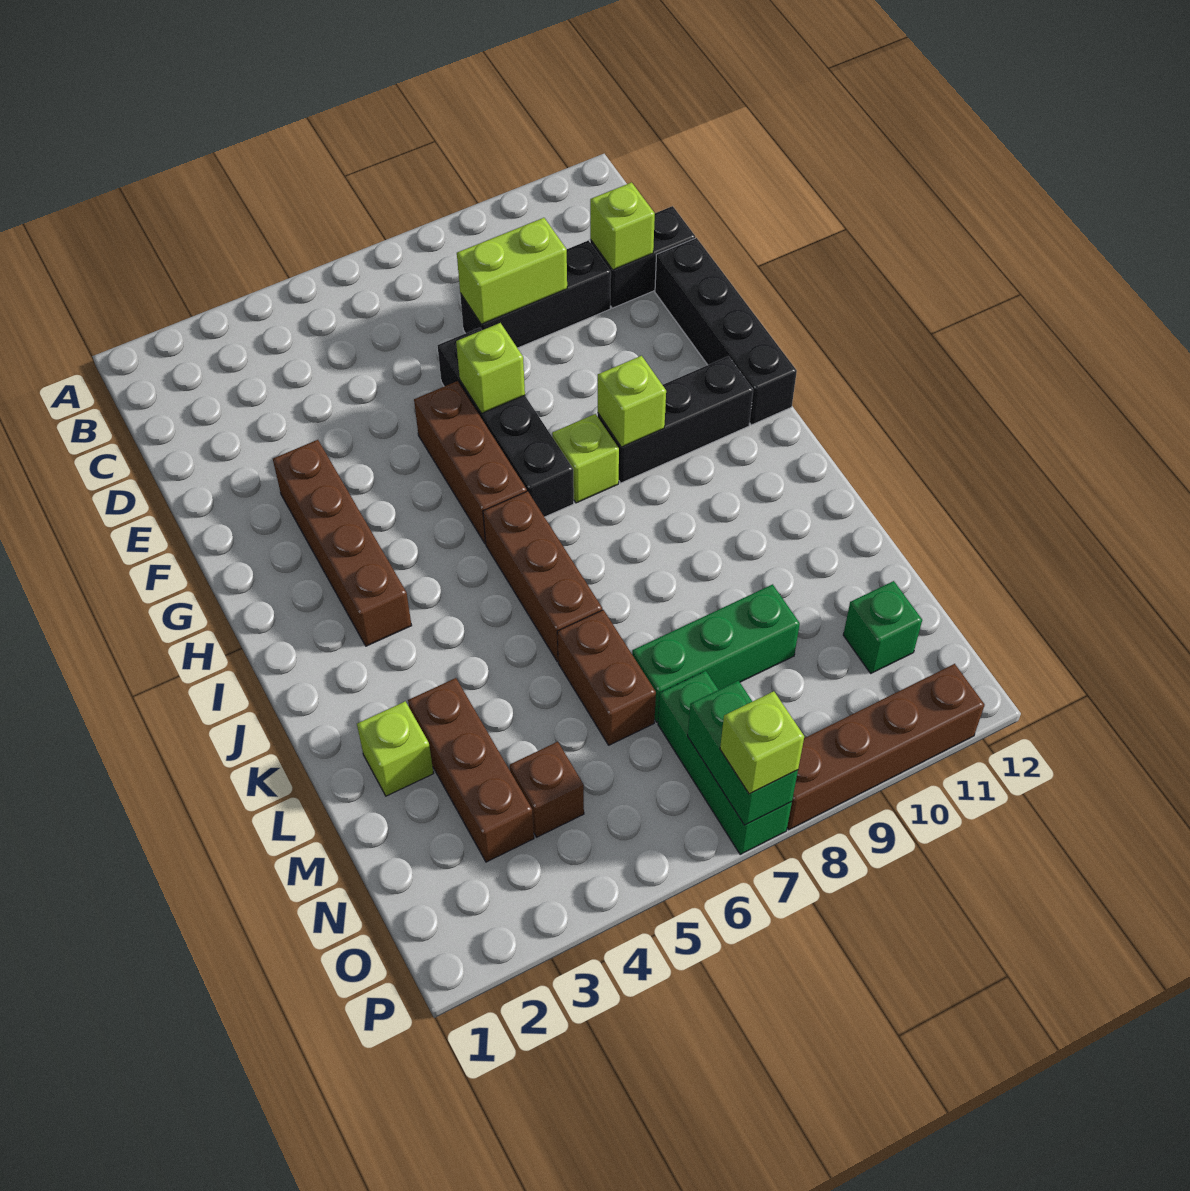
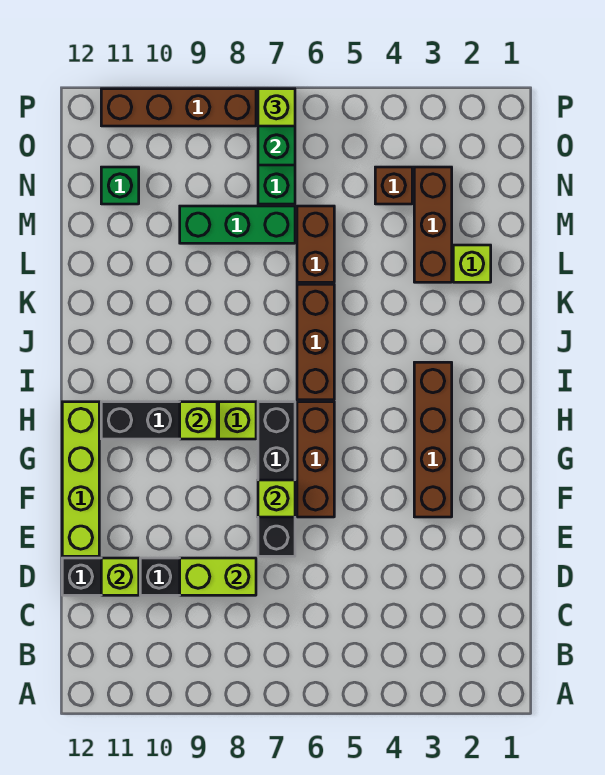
black brick E12:H12 level 1 -> lime brick E12:H12 level 1

